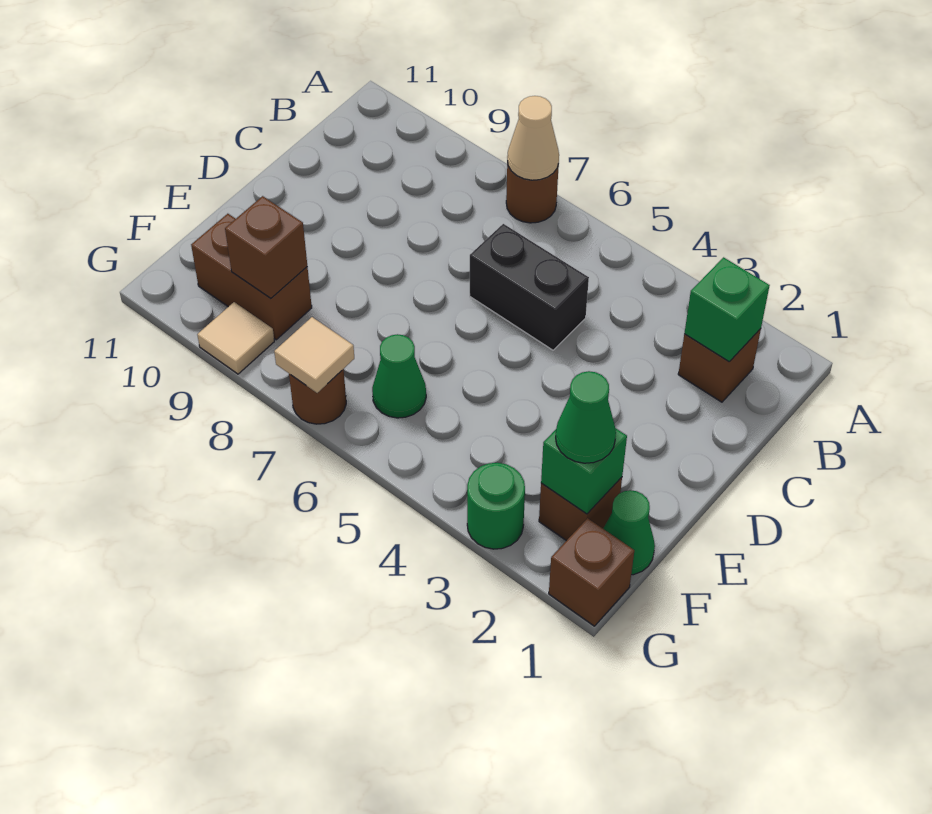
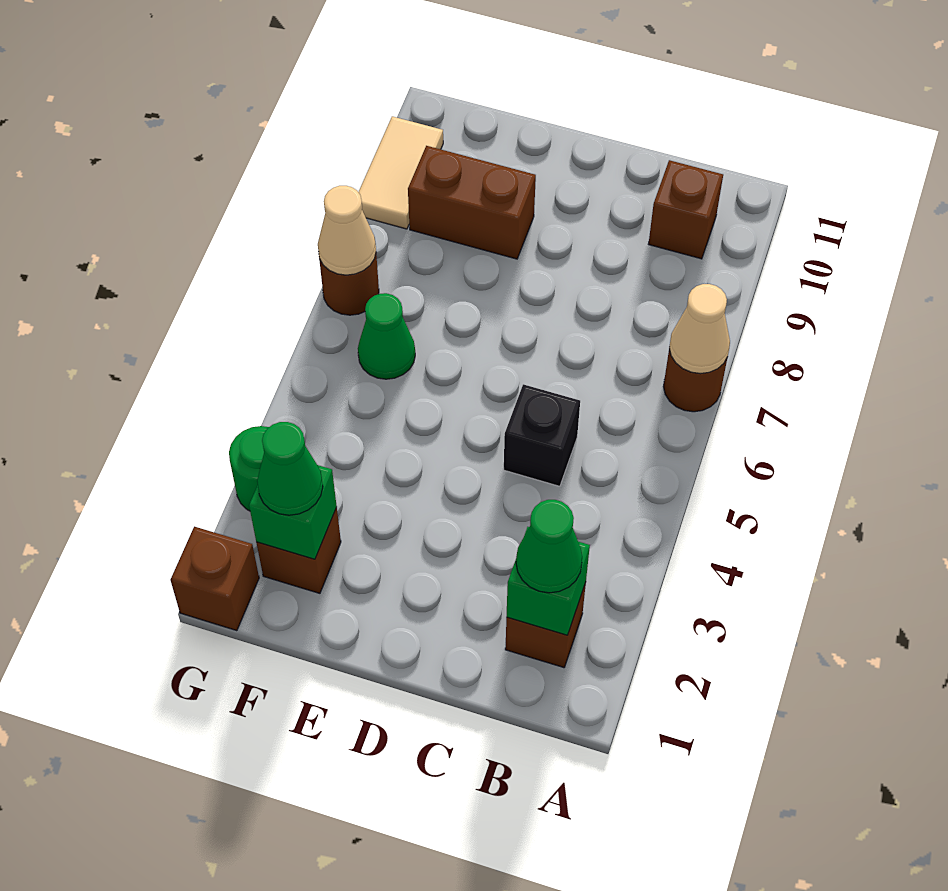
black brick C5:C6 level 1 -> black brick C5 level 1
green cone F1 level 1 -> green cone B2 level 3
brown brick F9:F10 level 1 -> brown brick E9:F9 level 1
brown brick F9 level 2 -> brown brick B10 level 1
tan tile G7 level 2 -> tan cone G7 level 2
tan tile G9 level 1 -> tan tile G9:G10 level 1

